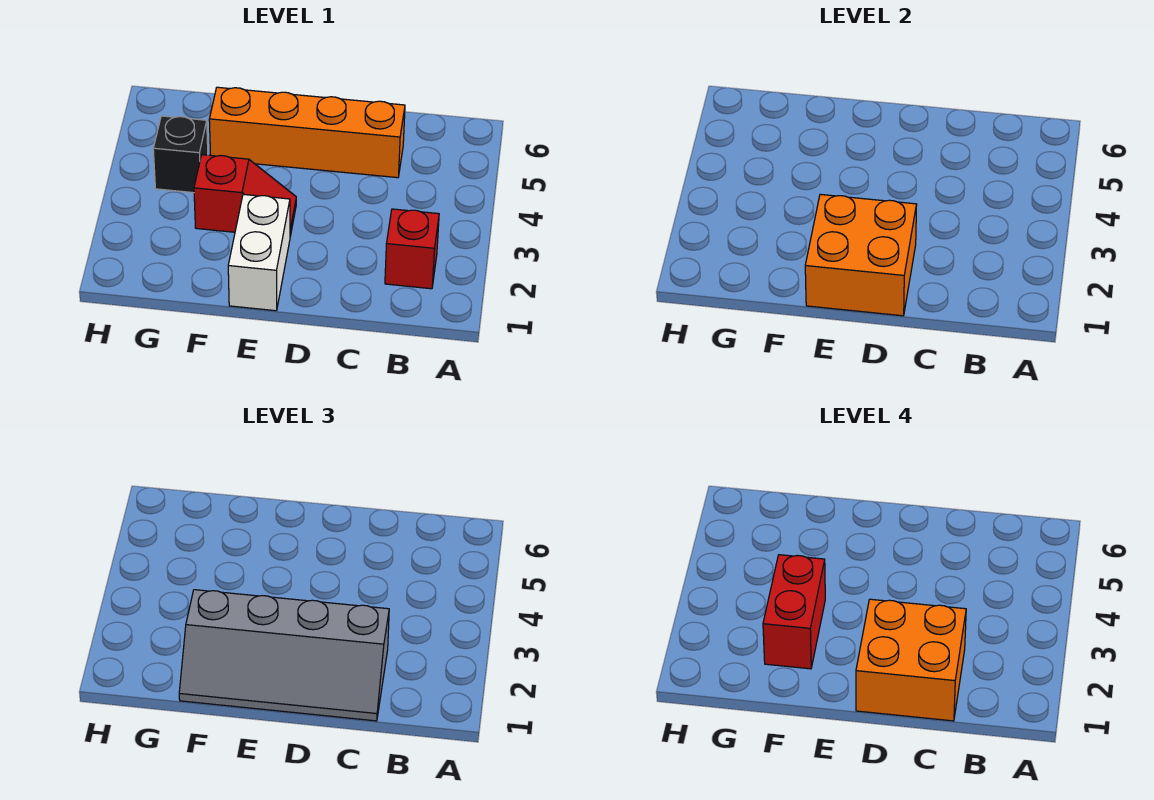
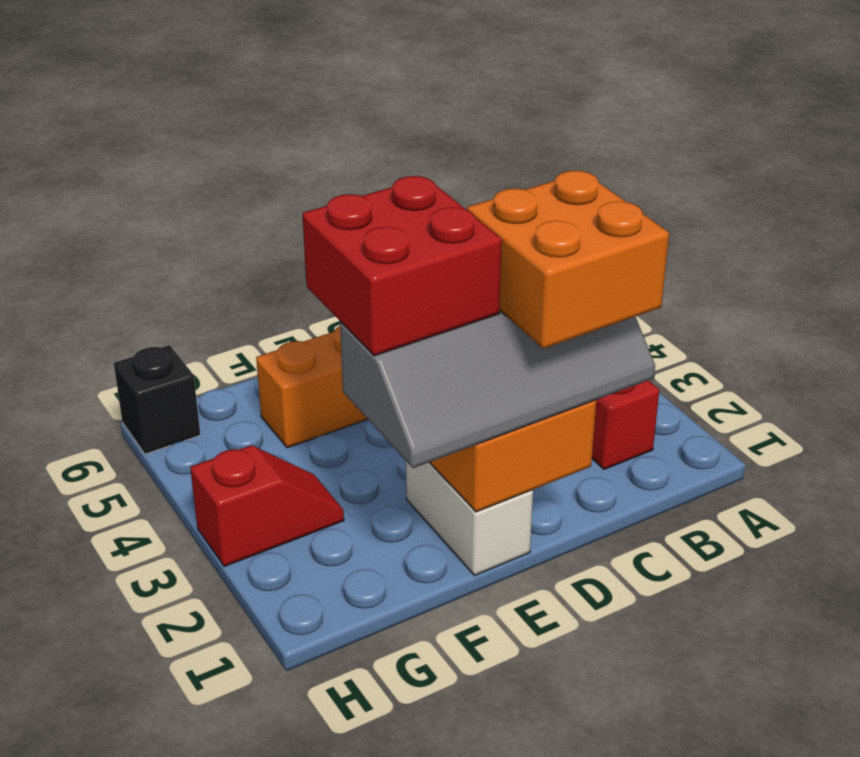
red slope E3:F3 level 1 top F -> red slope G3:H3 level 1 top H
red brick F2:F3 level 4 -> red brick E2:F3 level 4
black brick G4 level 1 -> black brick H6 level 1

